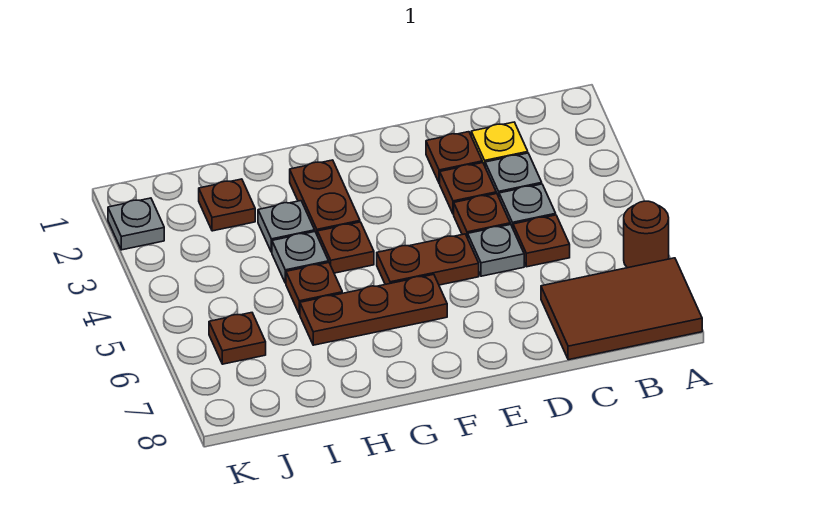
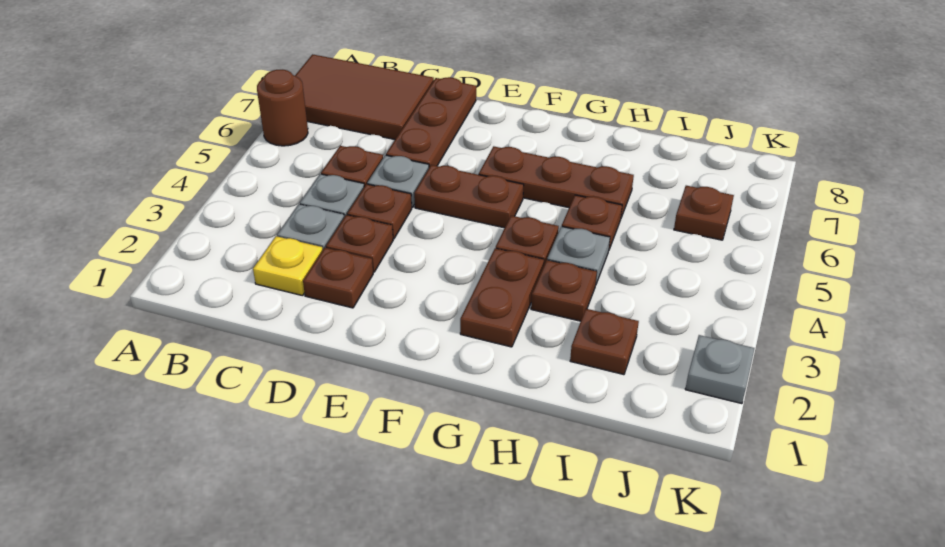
none -> brown plate D6:D8 level 1
grey plate H3 level 1 -> brown plate H3 level 1

